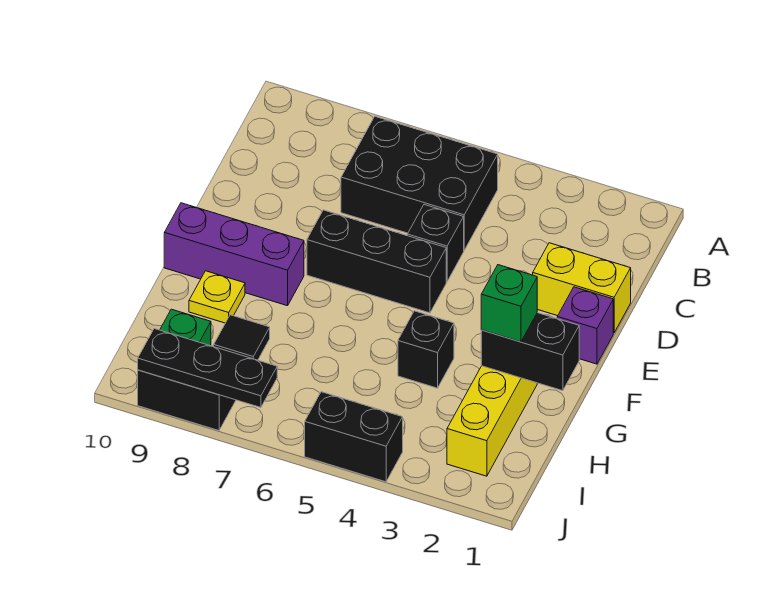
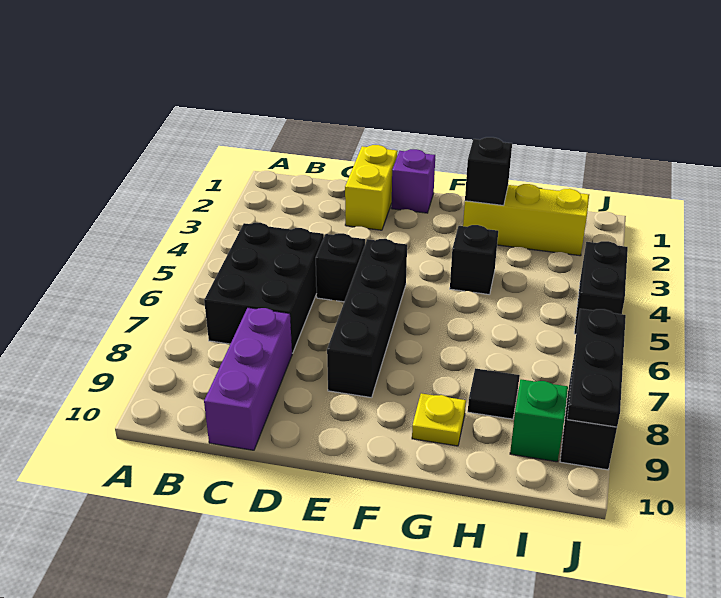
black brick E5:E7 level 1 -> black brick E5:E8 level 1
purple brick F8:F10 level 1 -> purple brick C8:C10 level 1
black brick G1:G2 level 2 -> black brick G2 level 2
green brick G2 level 3 -> none

